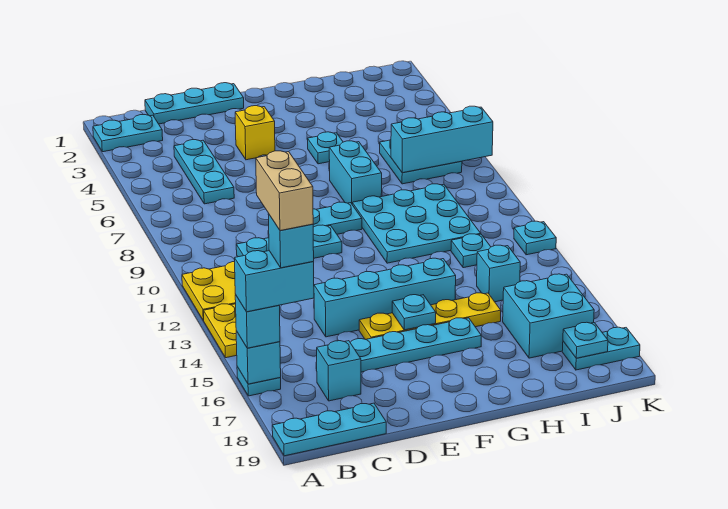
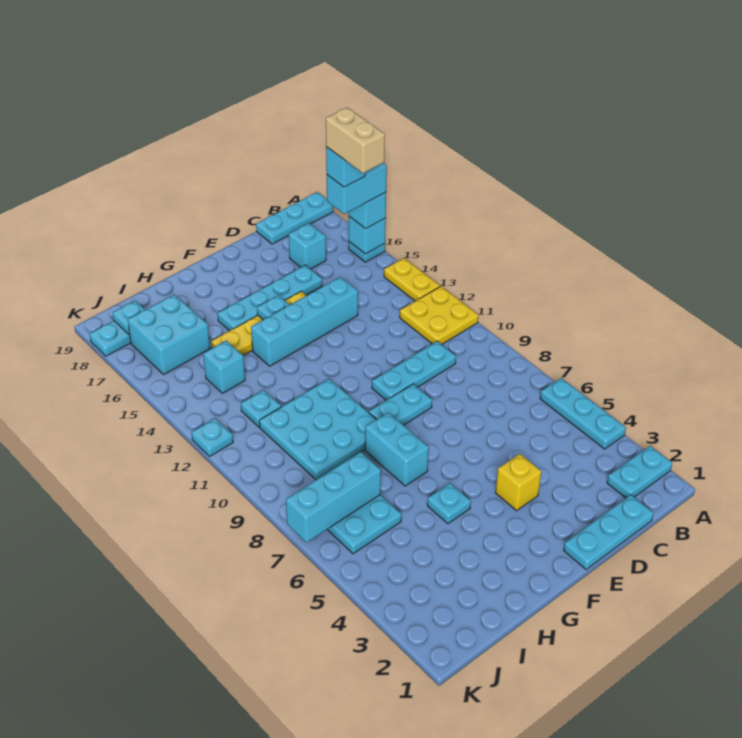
cyan plate C4:C6 level 1 -> cyan plate A4:A6 level 1

